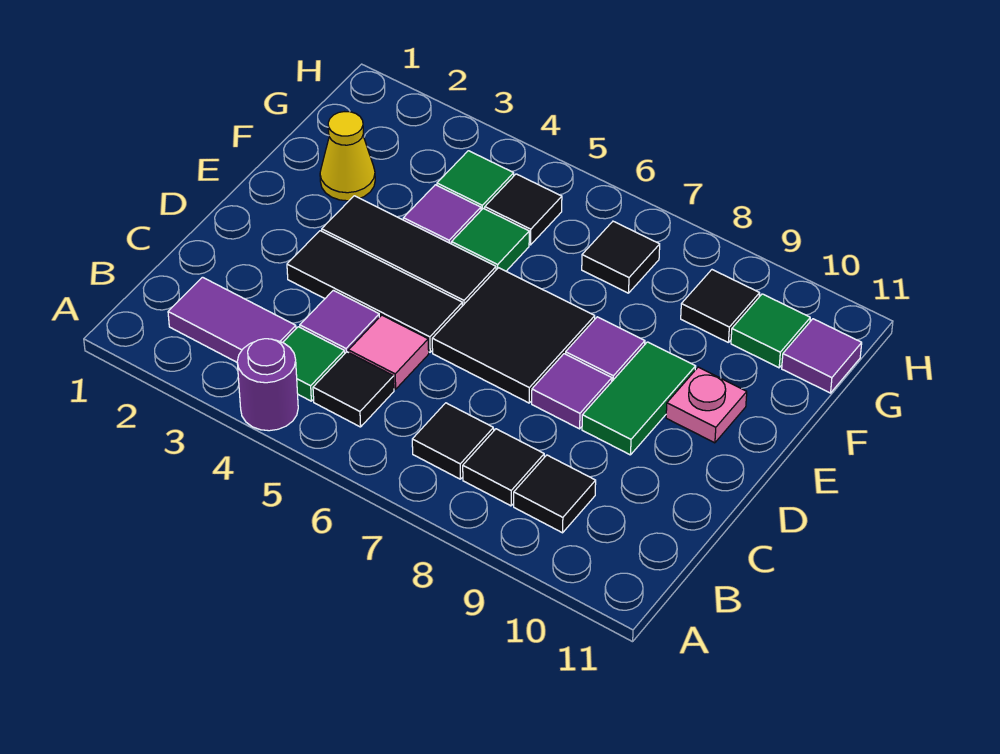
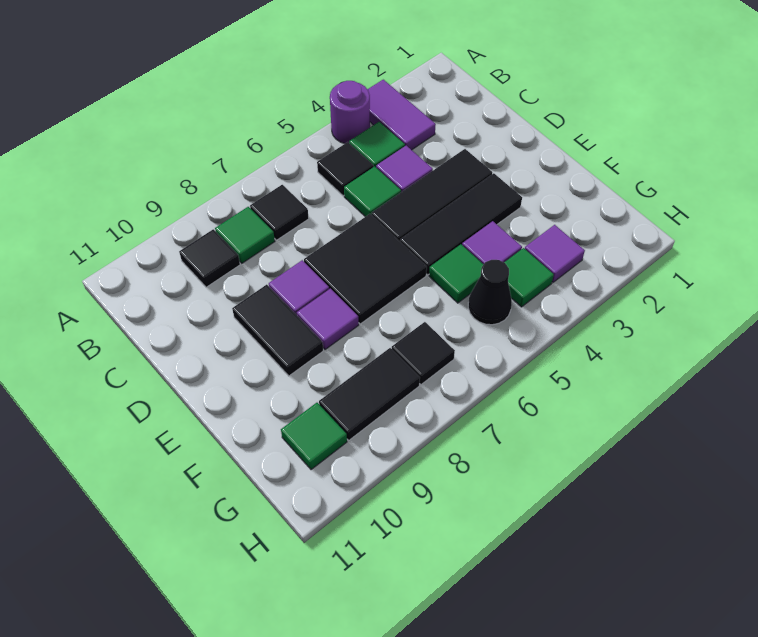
purple tile B2:B3 level 1 -> purple tile A3:B3 level 1
black tile B8 level 1 -> green tile B8 level 1
pink tile C5 level 1 -> green tile C5 level 1
green tile D9:E9 level 1 -> black tile D9:E9 level 1
pink plate E10 level 1 -> none
yellow cone F2 level 1 -> none
black tile G5 level 1 -> black cone G5 level 1
black tile G9 level 1 -> black tile G8:G9 level 1
purple tile G11 level 1 -> purple tile G3 level 1

